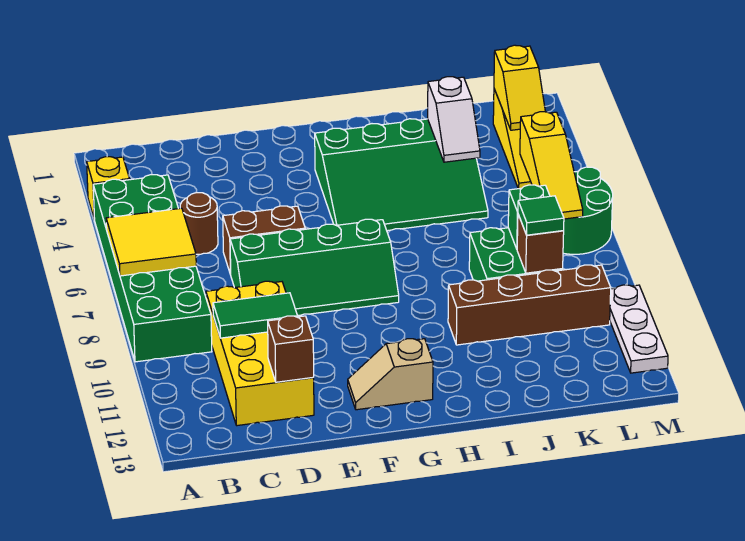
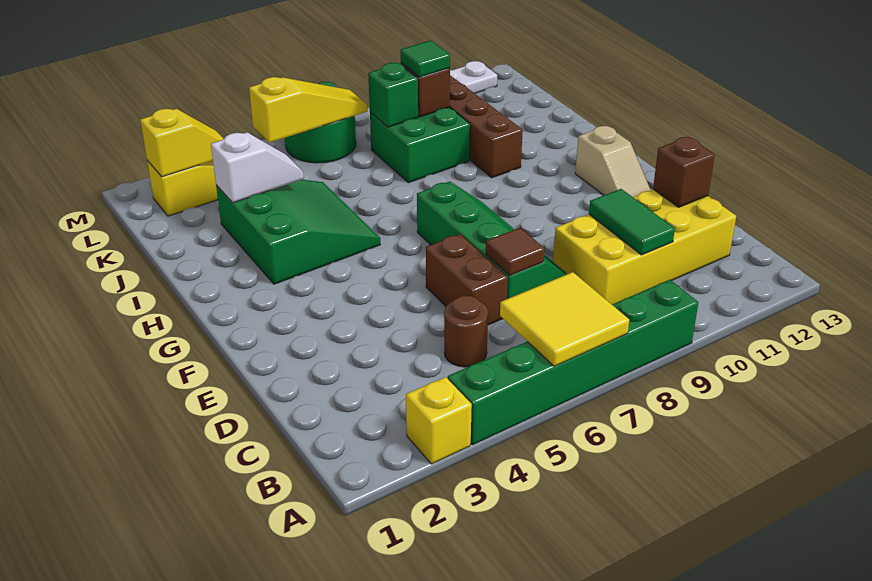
green brick A4:B9 level 1 -> green brick A4:A9 level 1
none -> brown tile D7 level 2
green slope G3:J5 level 1 top 3 -> green slope H3:J5 level 1 top 3

